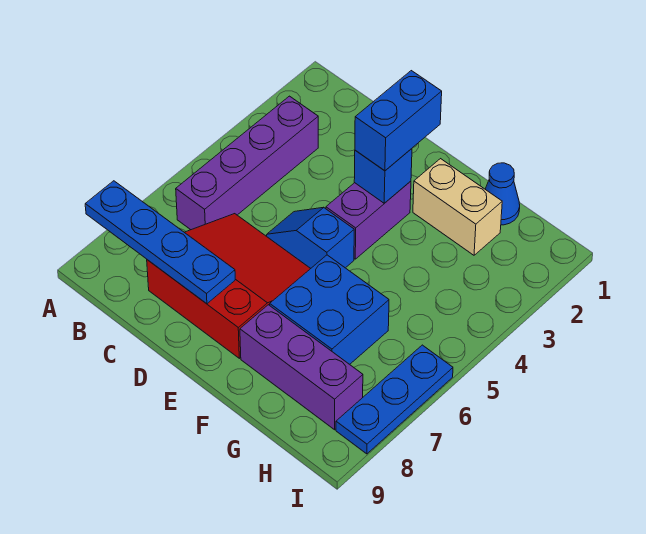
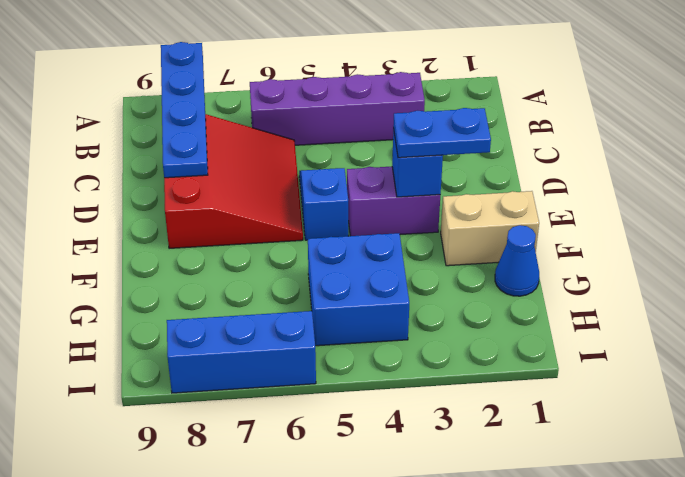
blue brick E2:E3 level 3 -> blue plate E2:E3 level 3
tan brick F2:G2 level 1 -> tan brick F1:F2 level 1
blue brick F6:G7 level 1 -> blue brick G4:H5 level 1
purple brick F8:H8 level 1 -> none
blue plate I6:I8 level 1 -> blue brick I6:I8 level 1

